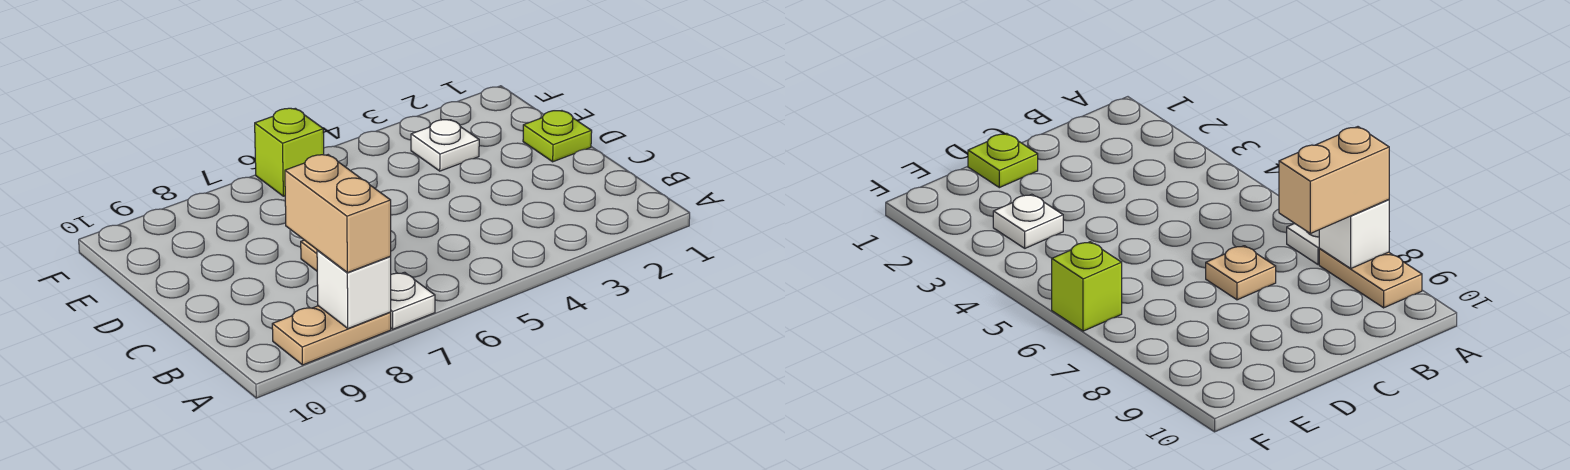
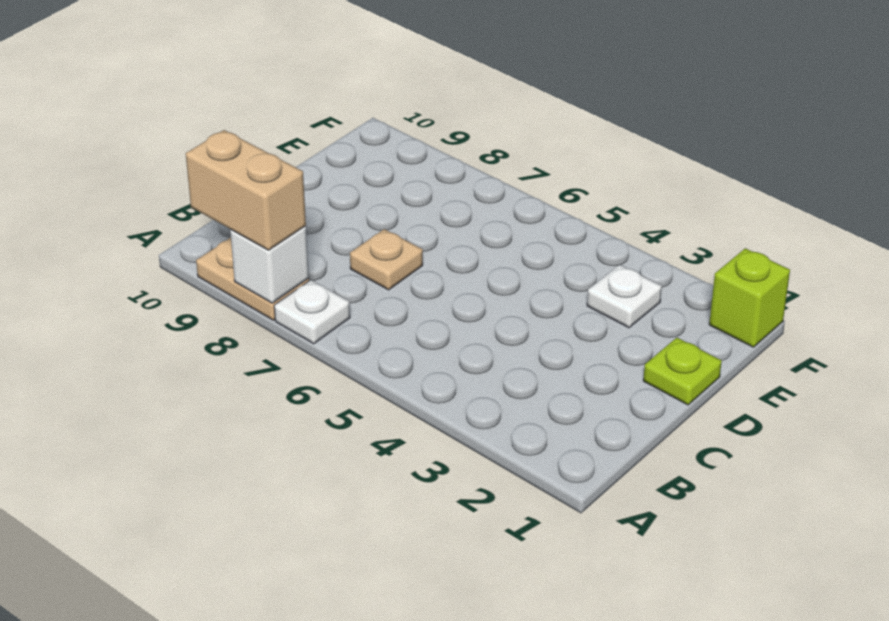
tan brick A8:B8 level 3 -> tan brick A8:A9 level 3
lime brick F6 level 1 -> lime brick F1 level 1

